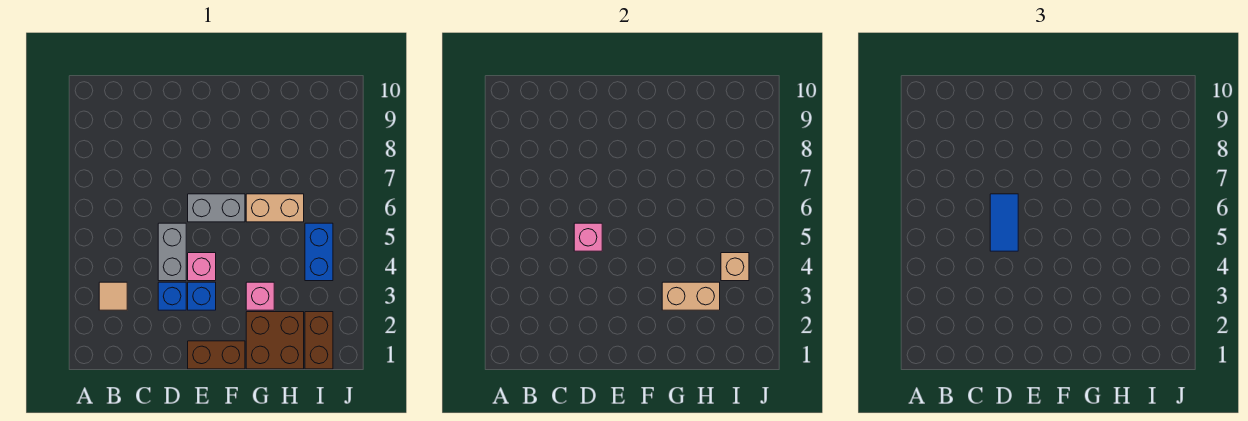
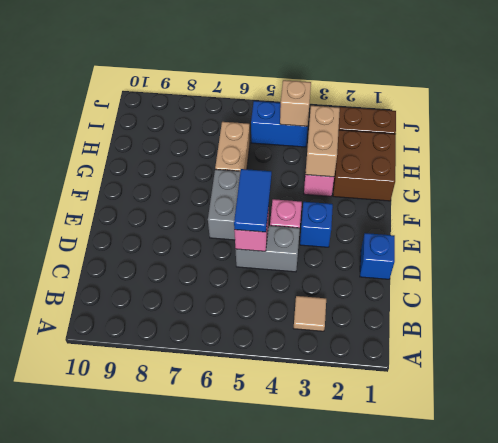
blue brick D3 level 1 -> blue brick D1 level 1
blue tile D5:D6 level 3 -> blue tile D5:E5 level 3
brown brick E1:F1 level 1 -> none

